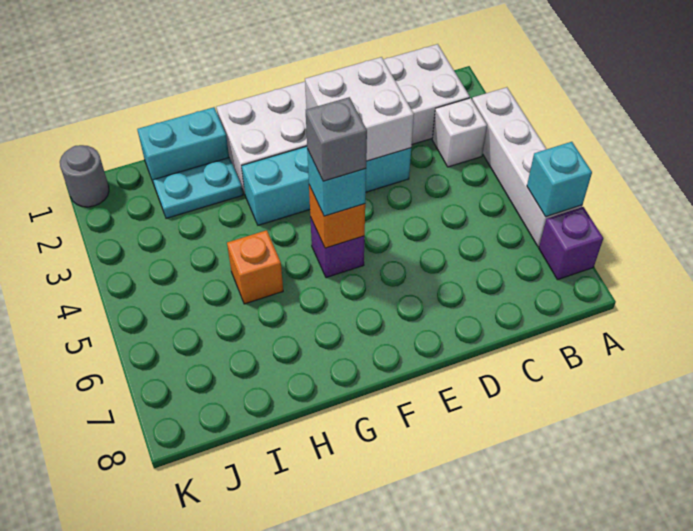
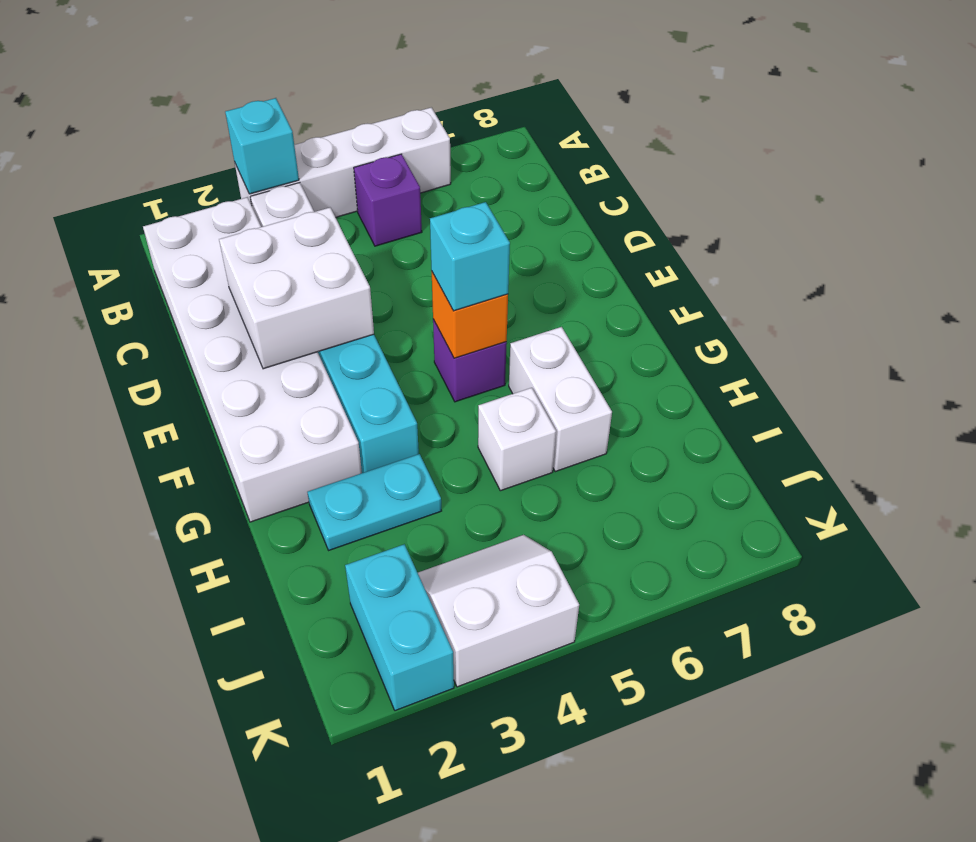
cyan brick A6 level 2 -> cyan brick A3 level 2
purple brick A7 level 1 -> purple brick B5 level 1
grey brick F5 level 4 -> none
none -> white brick G6:H6 level 1
cyan brick H1:I1 level 1 -> cyan brick J2:K2 level 1
cyan plate H2:I2 level 1 -> cyan plate H2:H3 level 1
orange brick H5 level 1 -> white brick H5 level 1
none -> white slope J3:K4 level 1 top K
grey round brick K1 level 1 -> none

